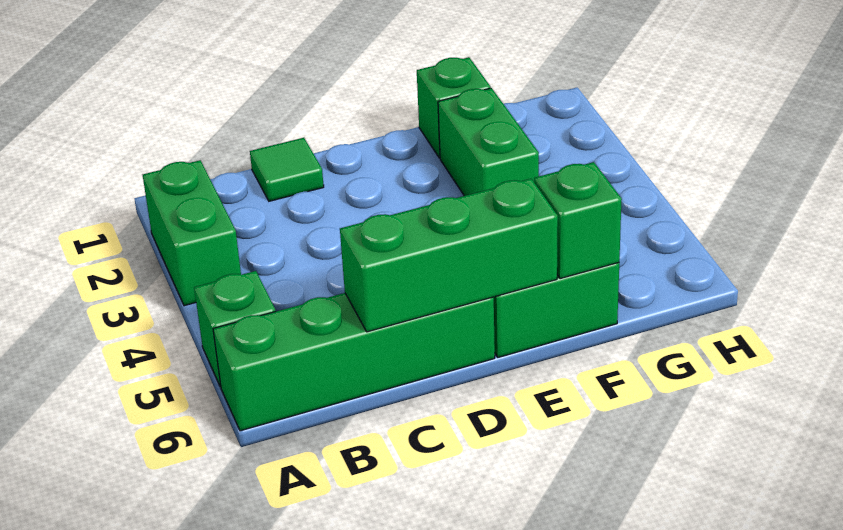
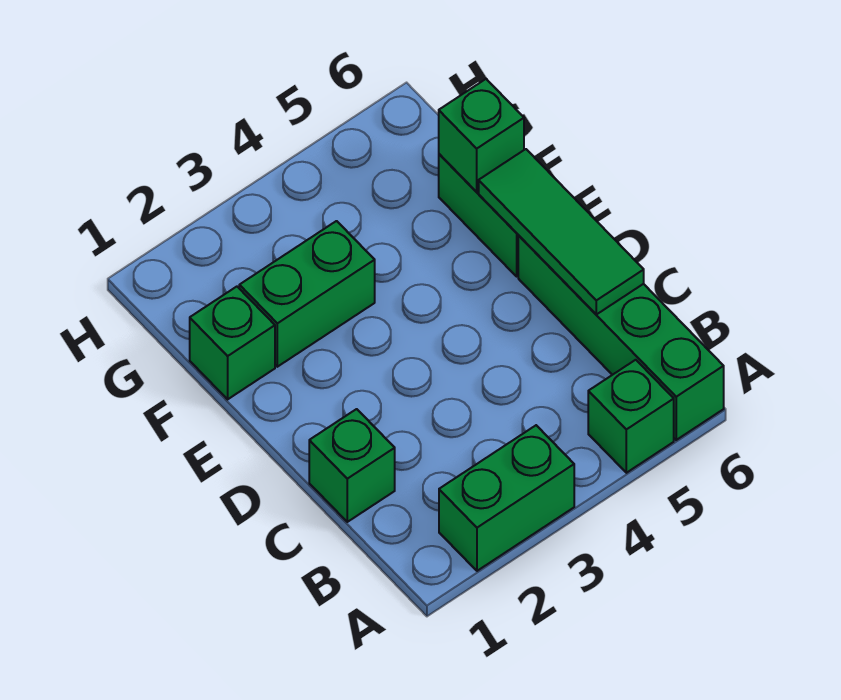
green tile C1 level 1 -> green brick C1 level 1
green brick C6:E6 level 2 -> green tile C6:E6 level 2

